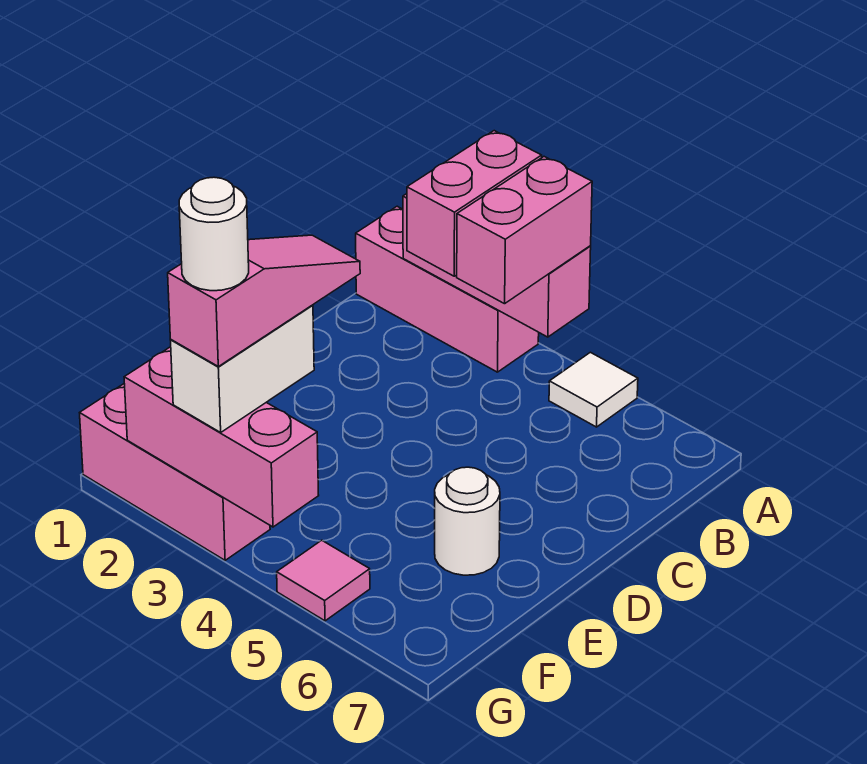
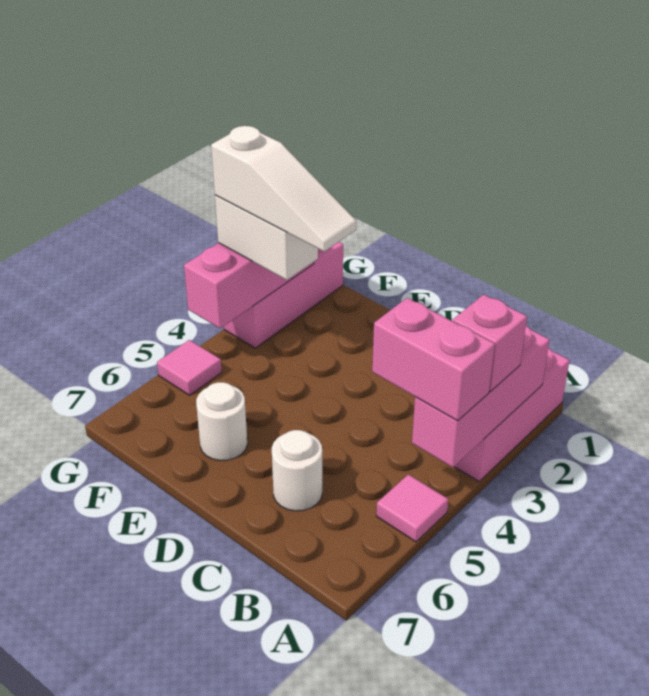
pink brick A3:B3 level 3 -> pink brick A3 level 3
white tile A5 level 1 -> pink tile A5 level 1
pink slope E3:G3 level 4 top G -> white slope E3:G3 level 4 top G
white round brick G3 level 5 -> white round brick C6 level 1

